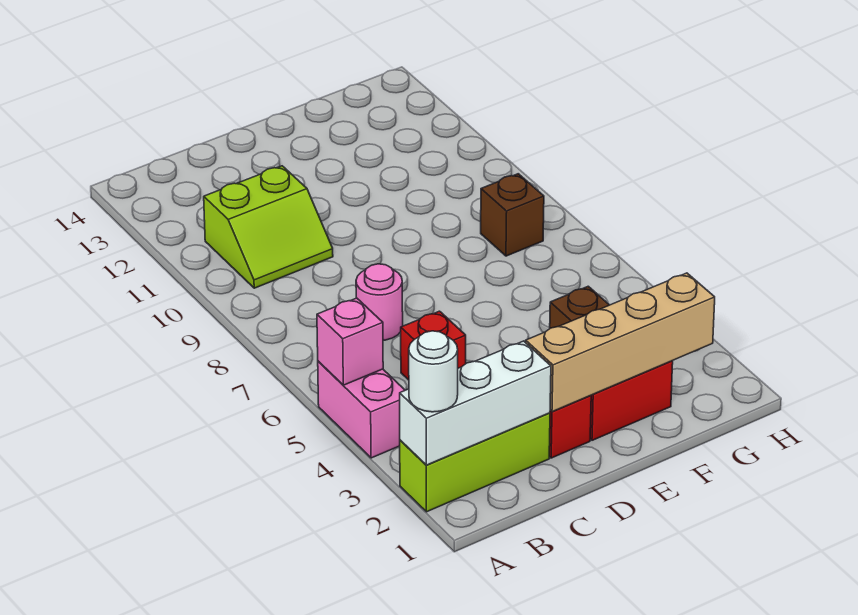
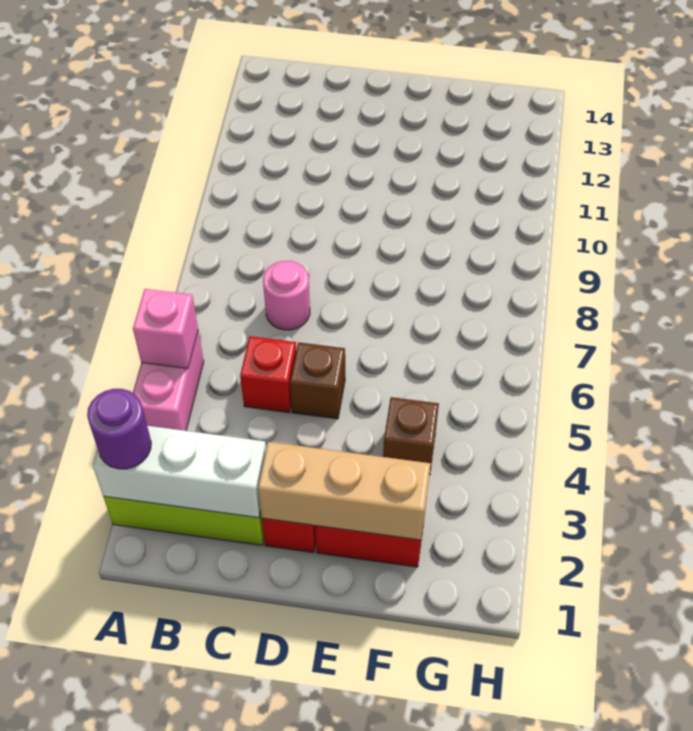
white round brick A2 level 3 -> purple round brick A2 level 3
lime slope B10:C11 level 1 top 11 -> none
tan brick D2:G2 level 2 -> tan brick D2:F2 level 2
brown brick G8 level 1 -> brown brick D5 level 1

